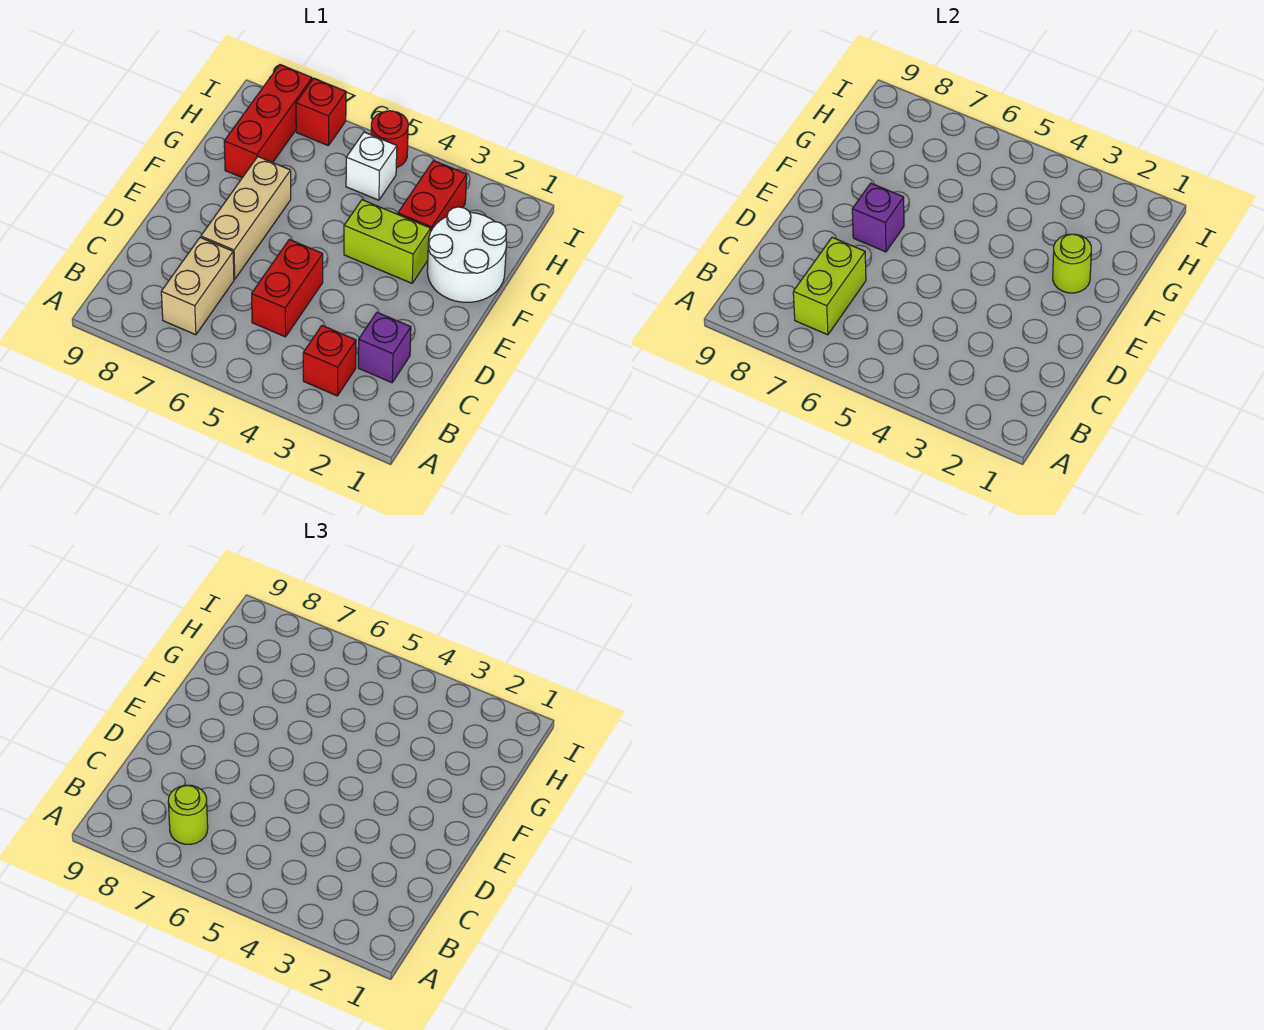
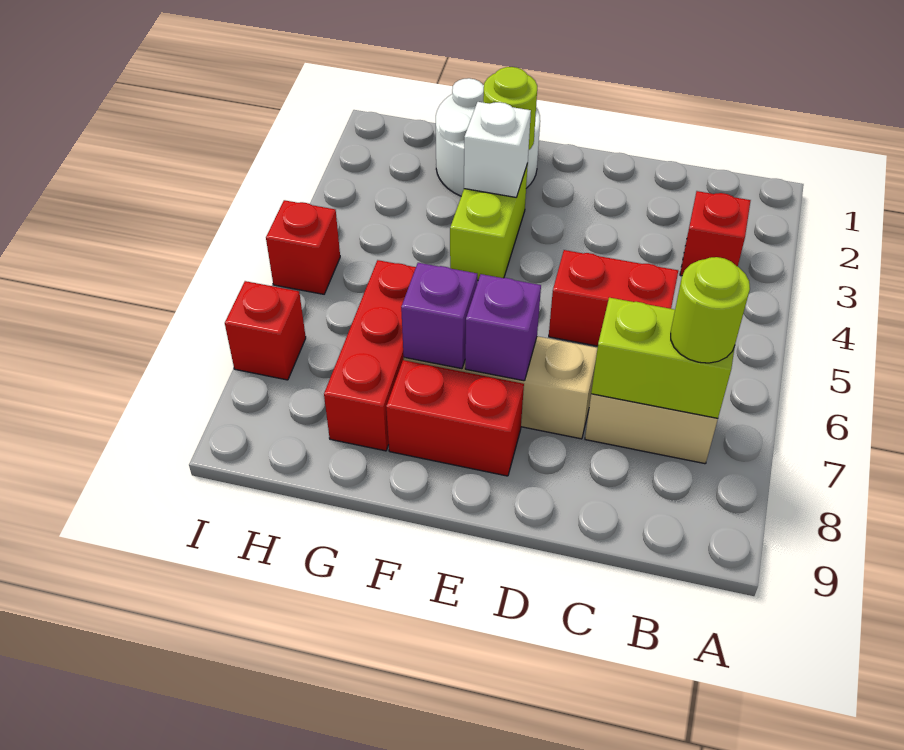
purple brick C2 level 1 -> purple brick F7 level 2
red brick G3:H3 level 1 -> red brick E8:F8 level 1
red brick G8:I8 level 1 -> red brick G6:G8 level 1
white brick H5 level 1 -> white brick F3 level 2
red round brick I5 level 1 -> red brick I5 level 1

